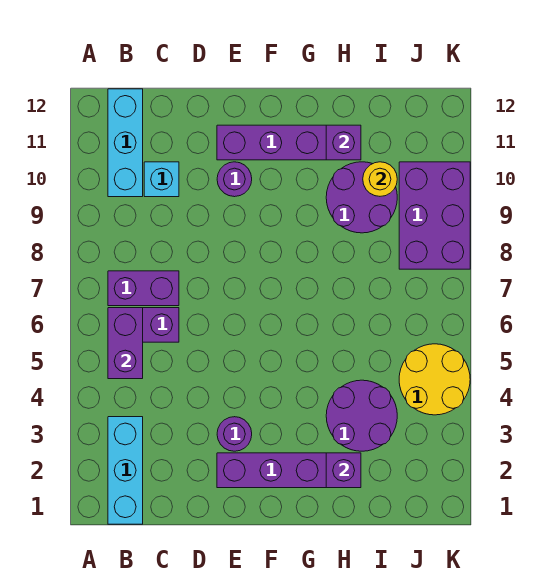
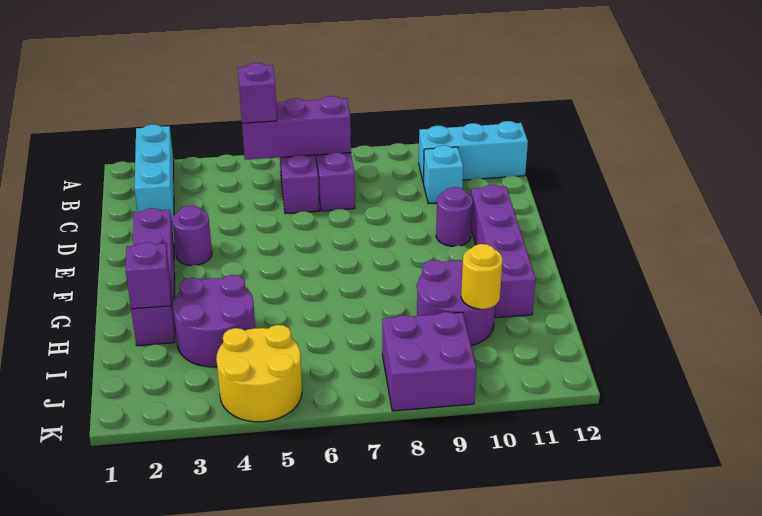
cyan brick B1:B3 level 1 -> cyan brick A2:C2 level 1
purple brick B5:B6 level 2 -> purple brick B5:B7 level 2
purple brick H11 level 2 -> purple brick B5 level 3
purple brick J8:K10 level 1 -> purple brick J8:K9 level 1

